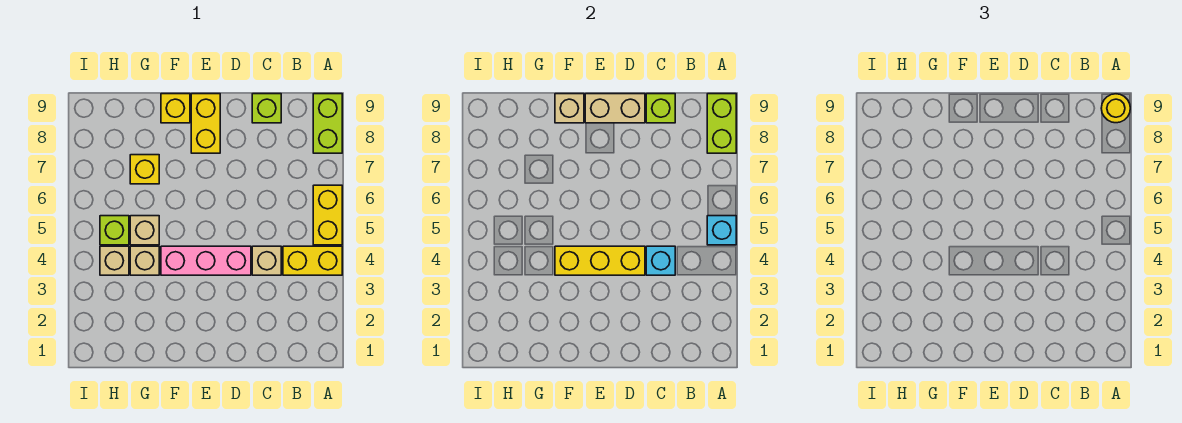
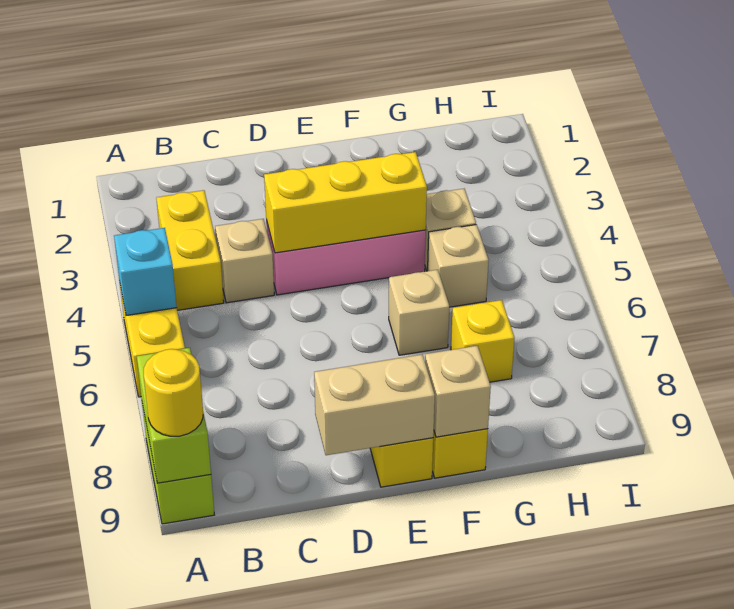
yellow brick A4:B4 level 1 -> yellow brick B3:B4 level 1
cyan brick C4 level 2 -> none
lime brick C9 level 1 -> none
lime brick C9 level 2 -> none
tan brick H4 level 1 -> tan brick F6 level 1
lime brick H5 level 1 -> none

